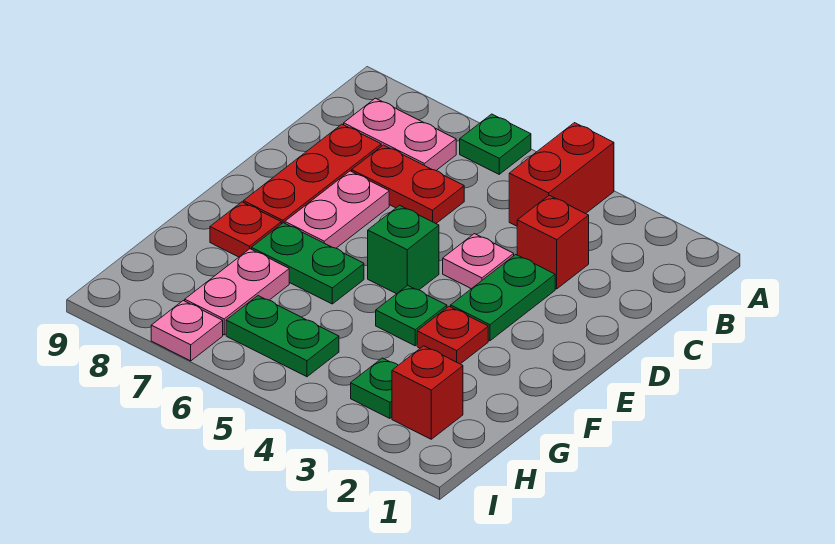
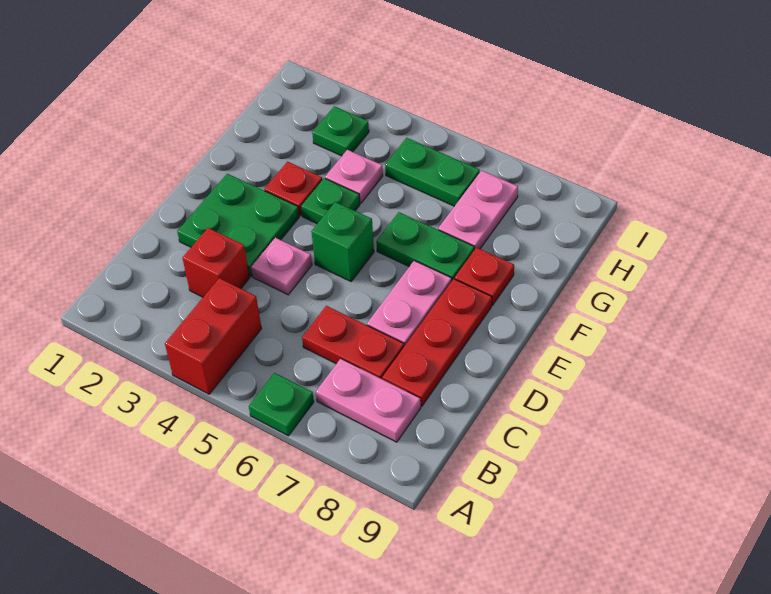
green plate D3:E3 level 1 -> green plate D2:E3 level 1
red brick H2 level 1 -> none
pink plate I7 level 1 -> pink plate G4 level 1

